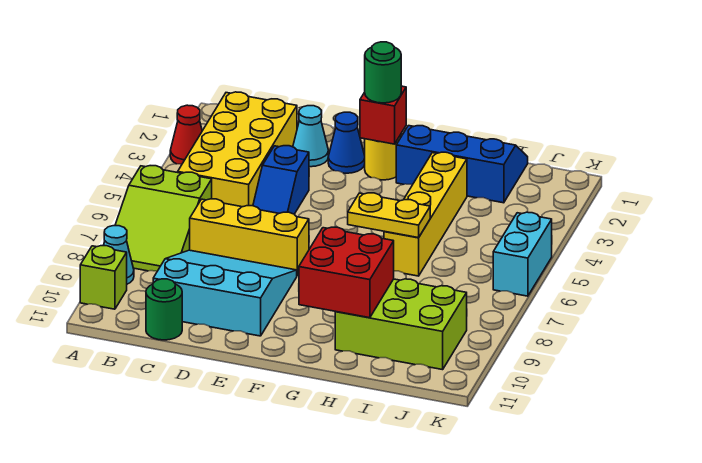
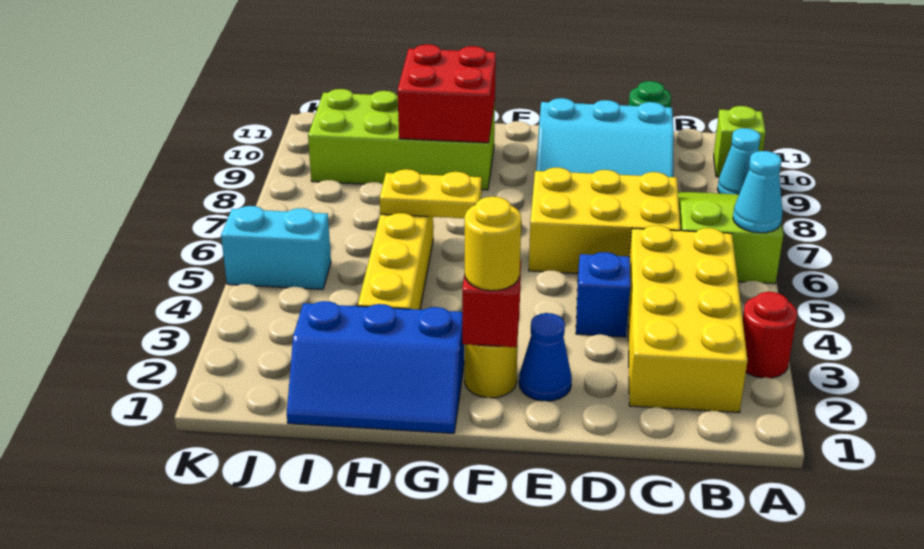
red cone A3 level 1 -> red round brick A3 level 1
yellow brick C7:E7 level 1 -> yellow brick C6:E7 level 1
cyan cone D2 level 1 -> cyan cone A6 level 2
green round brick F2 level 3 -> yellow round brick F2 level 3
lime brick H9:J10 level 1 -> lime brick G9:J10 level 1
cyan brick K5:K6 level 1 -> cyan brick J5:K5 level 1

